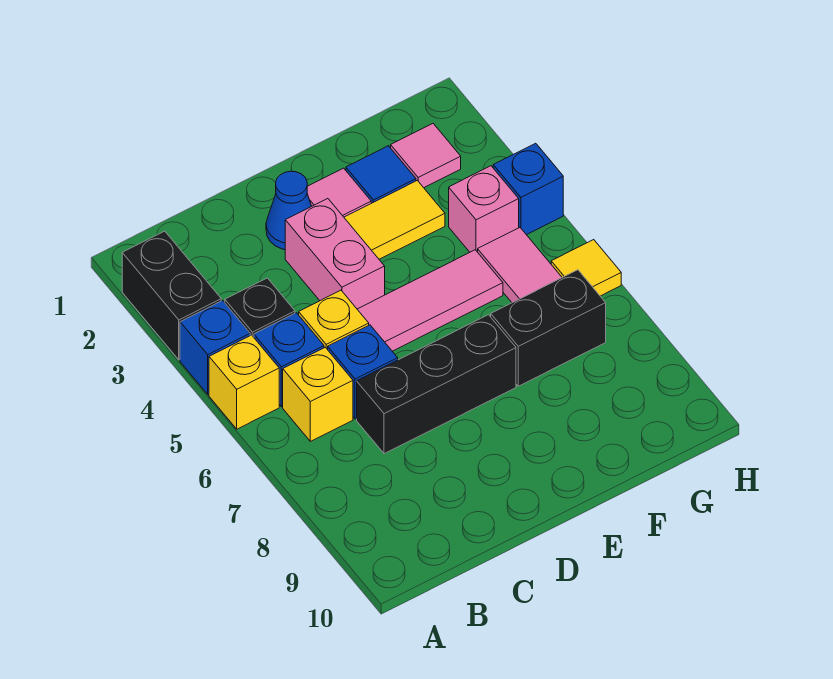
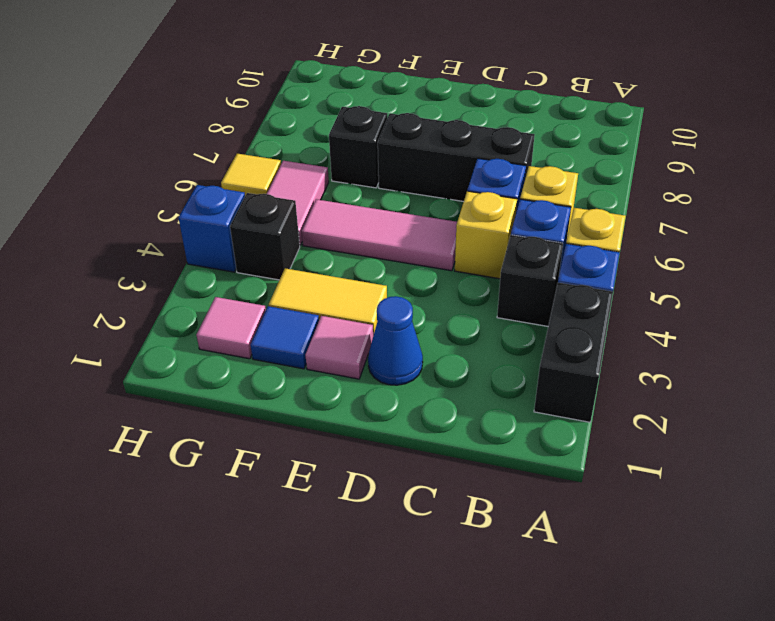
pink brick D3:D4 level 1 -> none
black brick F7:G7 level 1 -> black brick F7 level 1
pink brick G4 level 1 -> black brick G4 level 1

